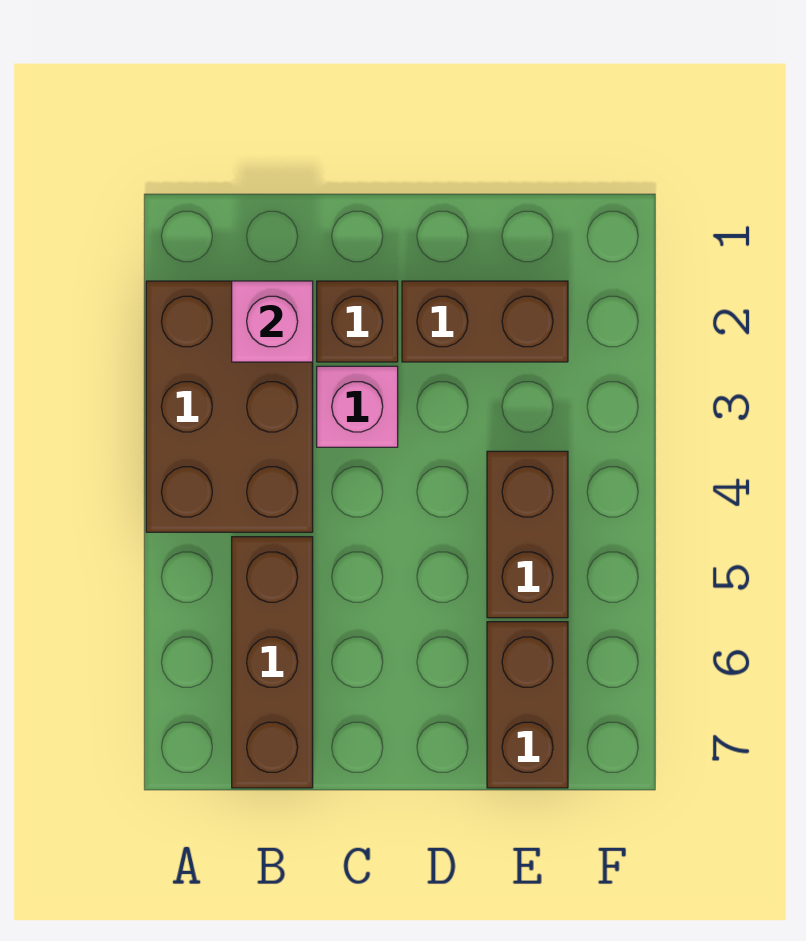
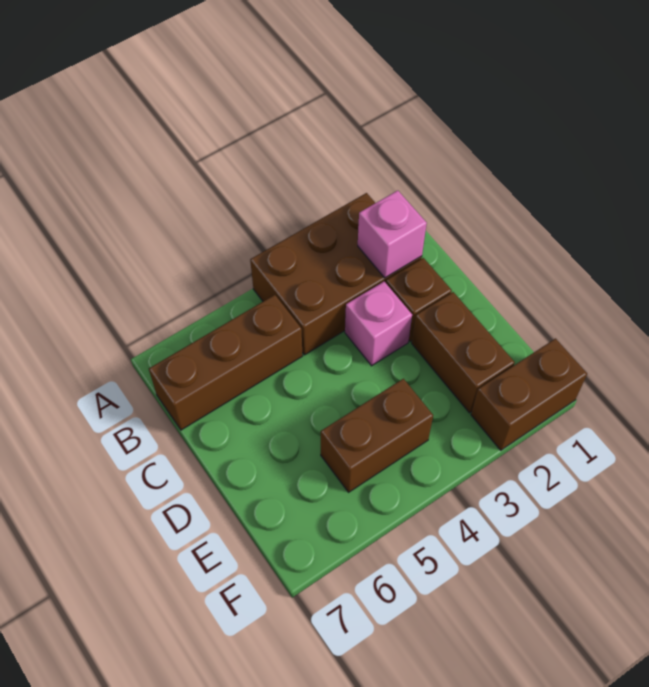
brown brick E6:E7 level 1 -> brown brick F1:F2 level 1

